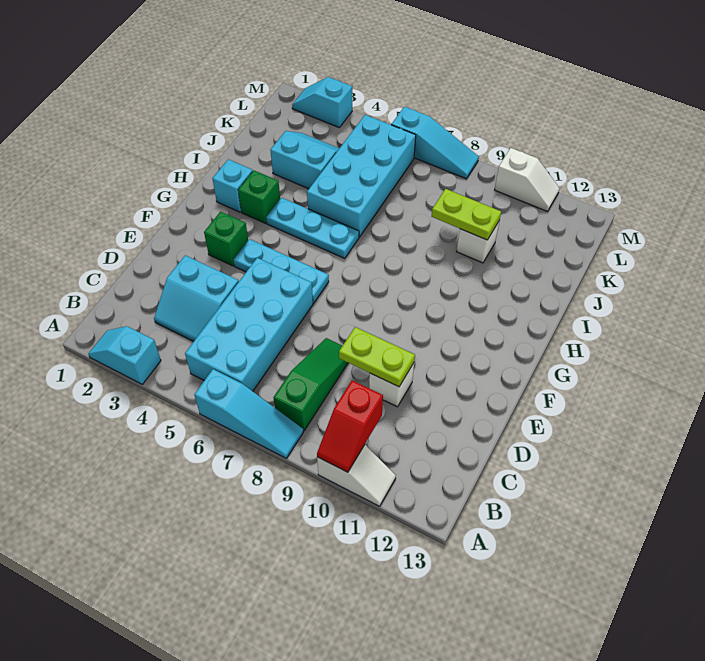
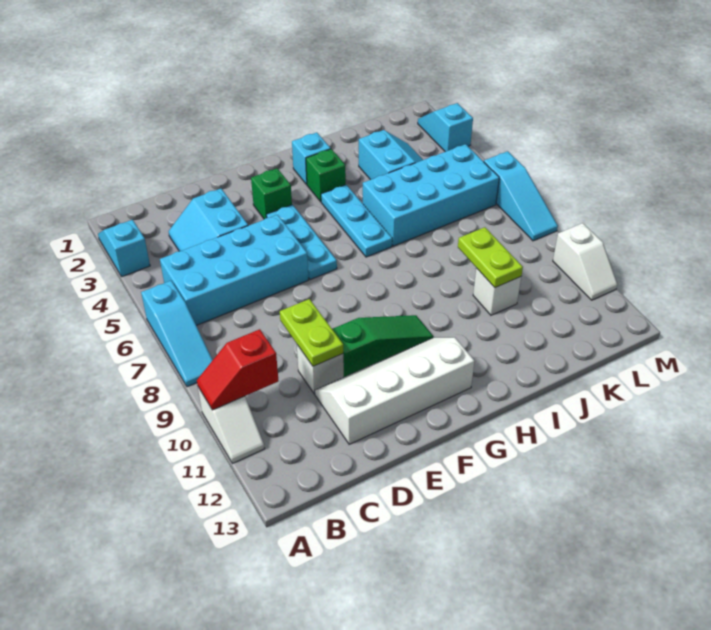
green slope B8:D8 level 1 top B -> green slope E10:G10 level 1 top E
none -> white slope D11:G12 level 1 top 12

